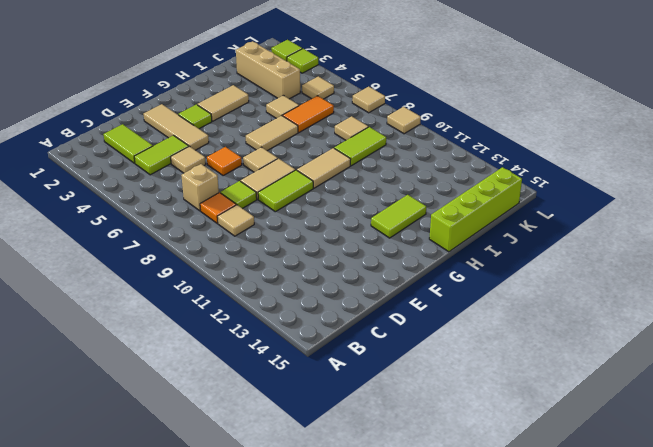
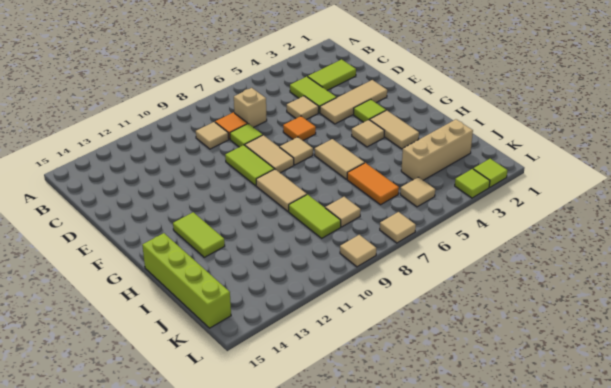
tan tile I5 level 1 -> tan tile G4 level 1

